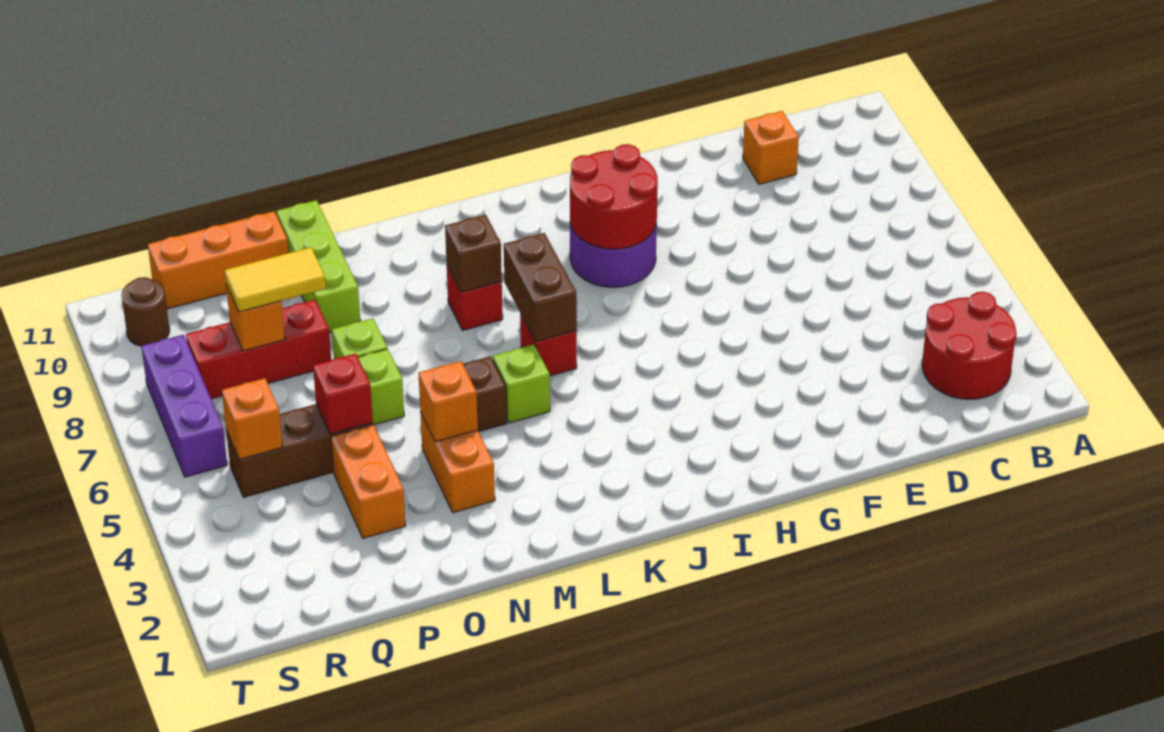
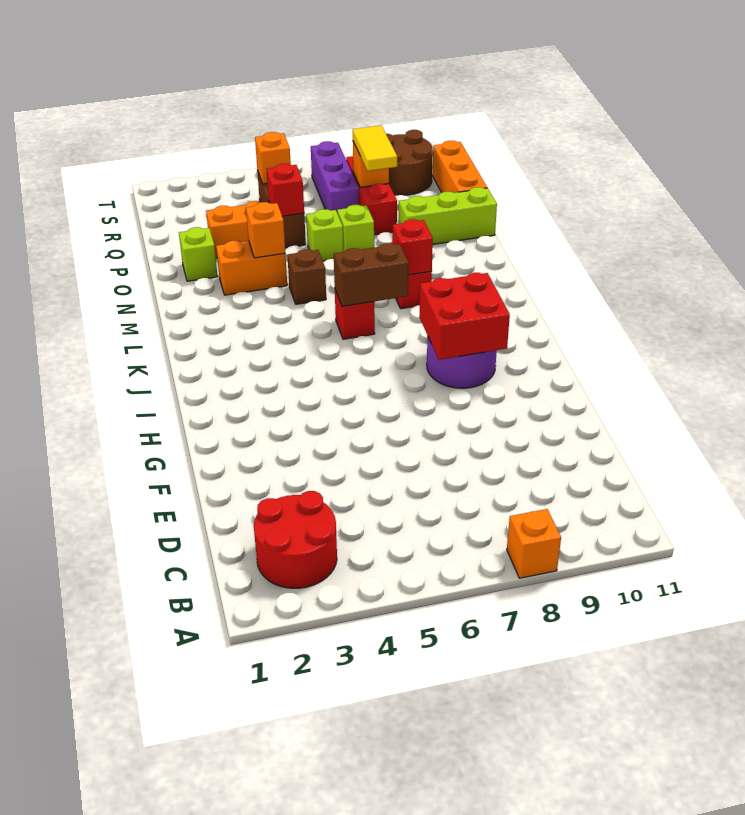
orange brick D10 level 1 -> orange brick A8 level 1
red round brick H8:I9 level 2 -> red brick H8:I9 level 2
lime brick L5 level 1 -> lime brick O2 level 1
brown brick L8 level 2 -> red brick L8 level 2
purple brick S6:S8 level 1 -> purple brick Q7:S7 level 1
brown round brick S10 level 1 -> brown round brick R9:S10 level 1

